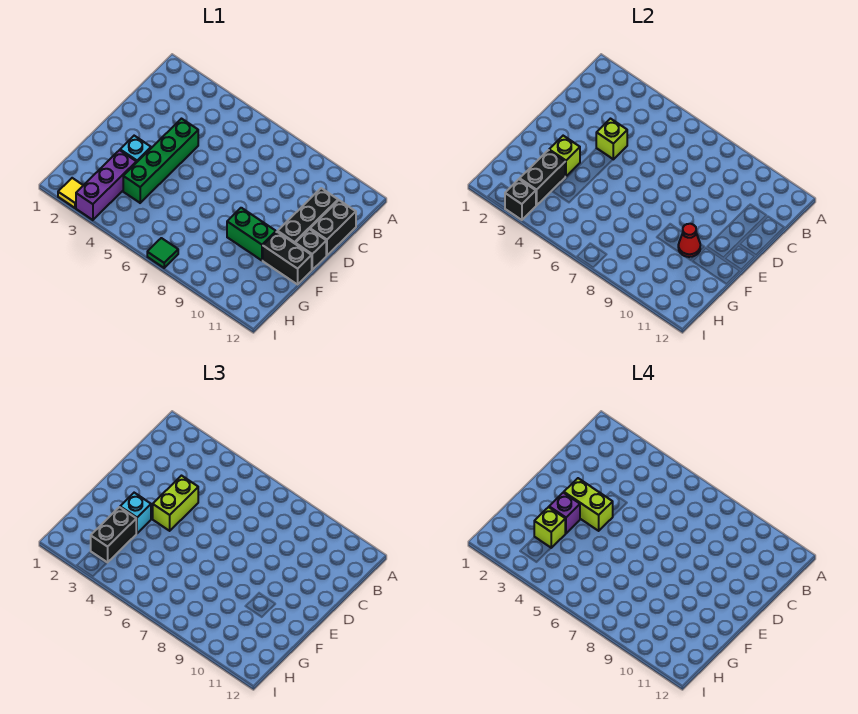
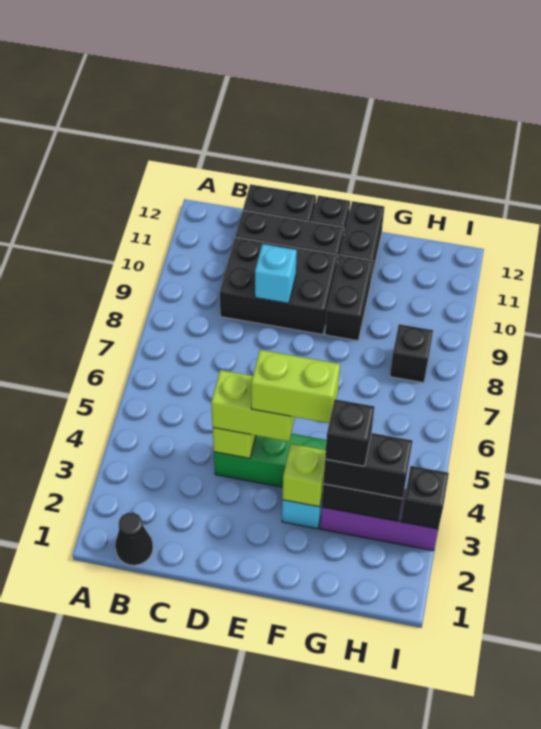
none -> black cone B1 level 1
none -> black brick C9:E10 level 1
lime brick E3:E4 level 4 -> lime brick E4:F4 level 4
cyan brick F3 level 3 -> cyan brick D9 level 2
purple brick F3 level 4 -> none
green brick F9:F10 level 1 -> black brick F9:F10 level 1
red cone F10 level 2 -> none
lime brick G3 level 4 -> black brick G3 level 4
none -> black brick H8 level 1
yellow tile I2 level 1 -> none
green tile I7 level 1 -> none

